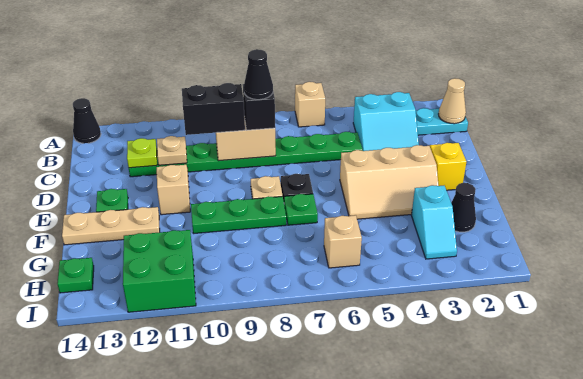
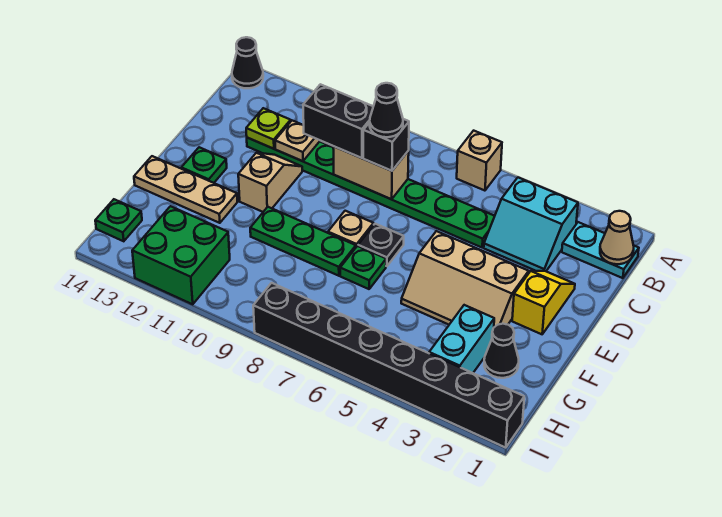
cyan slope G3:H3 level 1 top G -> cyan brick G3:H3 level 1
tan brick H6 level 1 -> none
none -> black brick I1:I8 level 1

